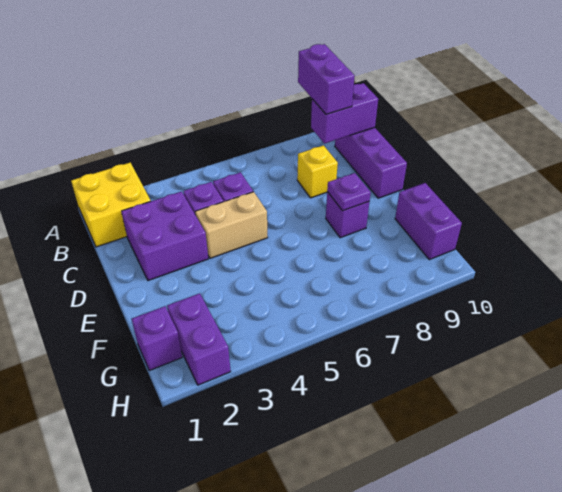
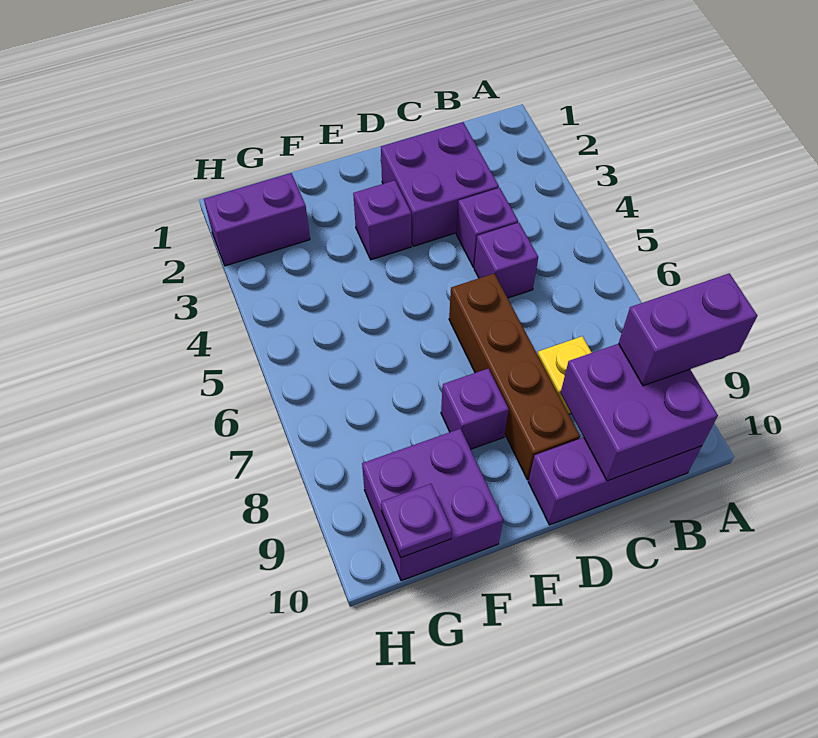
yellow brick A1:B2 level 1 -> none
purple brick B9:B10 level 2 -> purple brick B9:C10 level 2
tan brick D4:D5 level 1 -> none
none -> brown brick D6:D9 level 1
purple plate E8 level 2 -> purple plate G10 level 2
purple brick F10:G10 level 1 -> purple brick F9:G10 level 1
purple brick G1 level 1 -> purple brick E3 level 1

